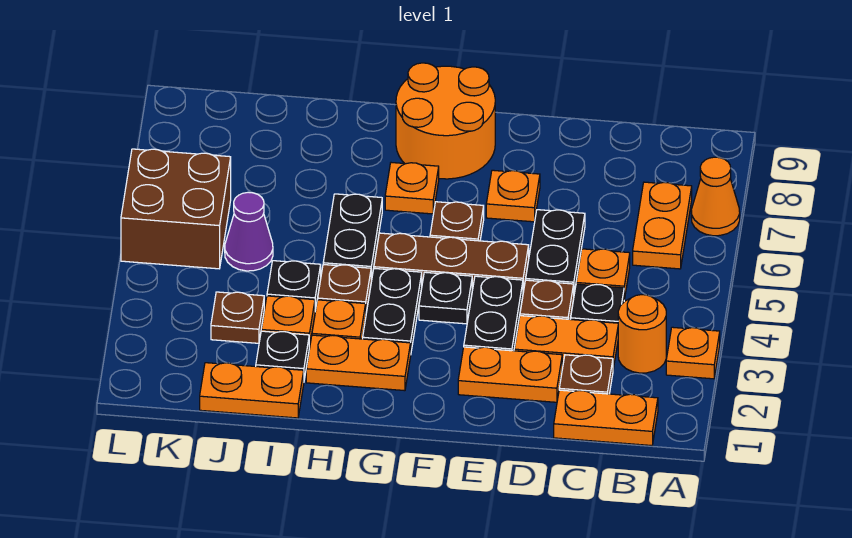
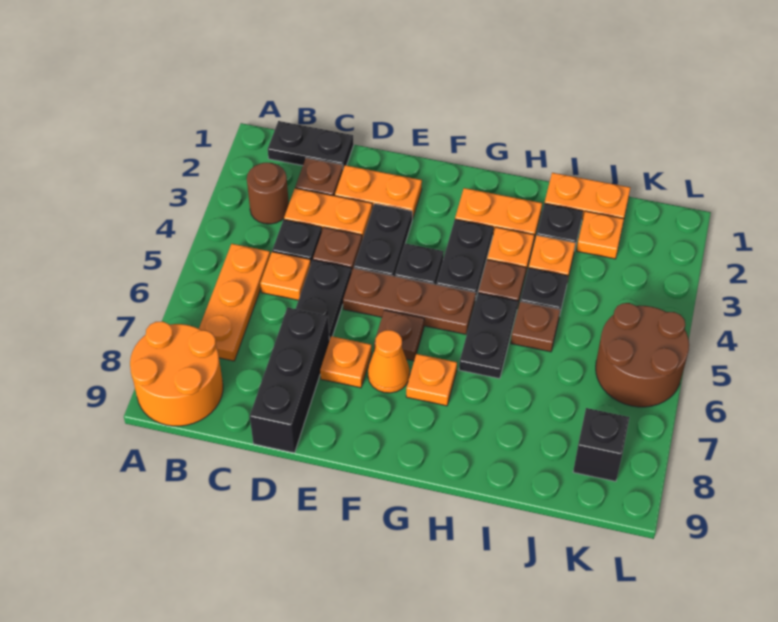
orange plate A3 level 1 -> orange plate J2 level 1
orange cone A7 level 1 -> orange cone F7 level 1
orange plate B1:C1 level 1 -> black plate B1:C1 level 1
orange round brick B3 level 1 -> brown round brick B3 level 1
orange plate B6:B7 level 1 -> orange plate B5:B7 level 1
none -> black brick D7:D9 level 1
orange round brick F8:G9 level 1 -> orange round brick A8:B9 level 1
brown plate J3 level 1 -> brown plate I5 level 1
purple cone J5 level 1 -> none
brown brick K5:L6 level 1 -> brown round brick K5:L6 level 1
none -> black brick K8 level 1

